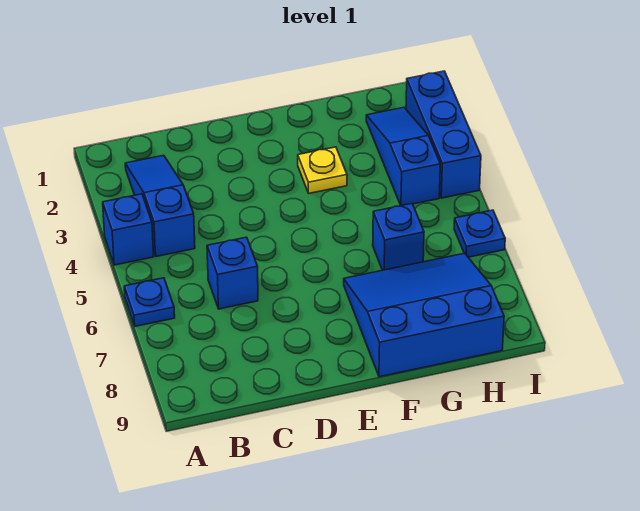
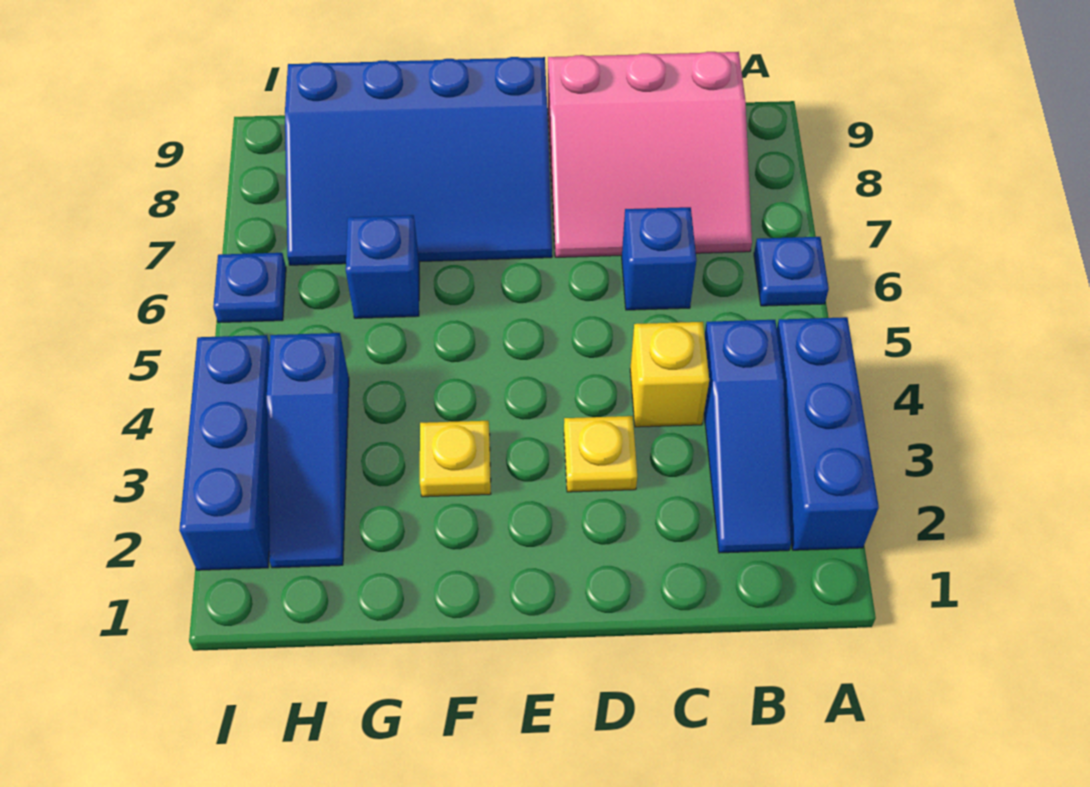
blue brick A4 level 1 -> blue brick A2:A4 level 1
none -> pink slope B7:D9 level 1 top 9
none -> yellow brick C4 level 1
none -> yellow plate D3 level 1
blue slope F7:H9 level 1 top 9 -> blue slope E7:H9 level 1 top 9

